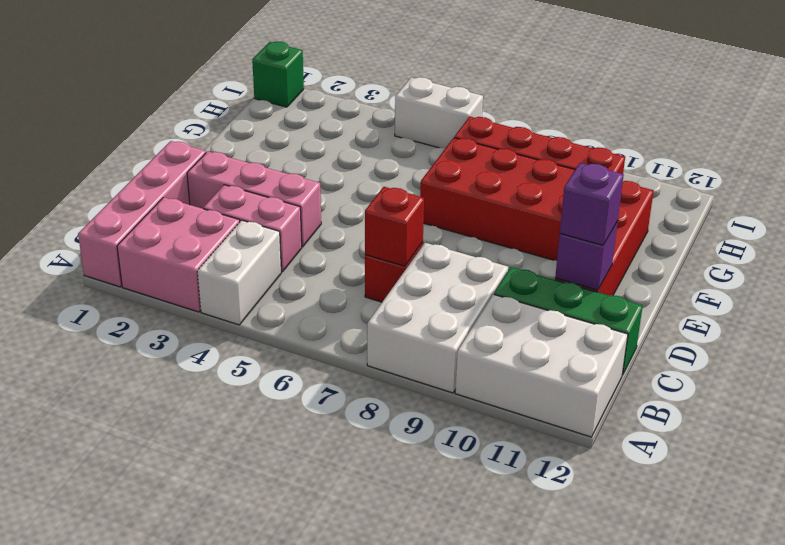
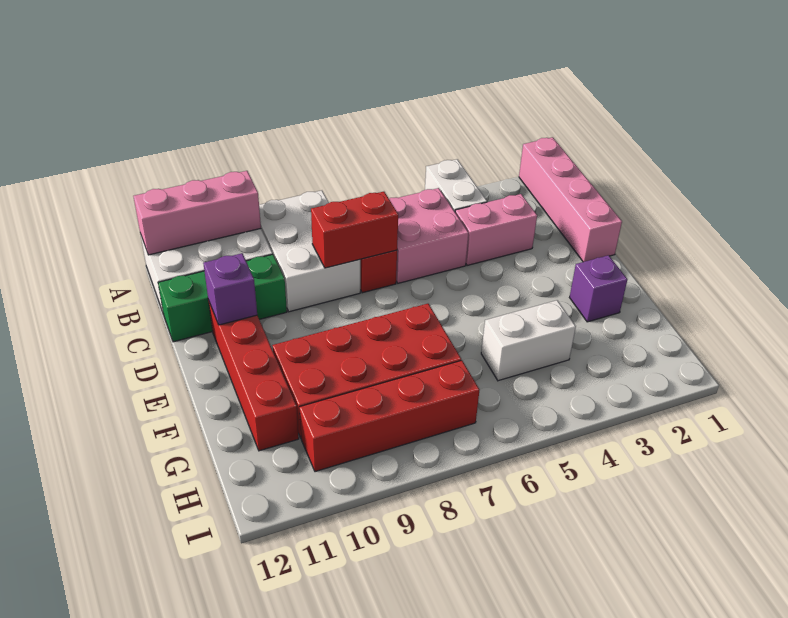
pink brick A2:B3 level 1 -> pink brick B5:C6 level 1
red brick C7 level 2 -> red brick C7:C8 level 2
pink brick D2:D4 level 1 -> pink brick A10:A12 level 2
purple brick D11 level 3 -> purple brick F2 level 1
green brick I1 level 1 -> none
white brick I5:I6 level 1 -> white brick G4:G5 level 1

